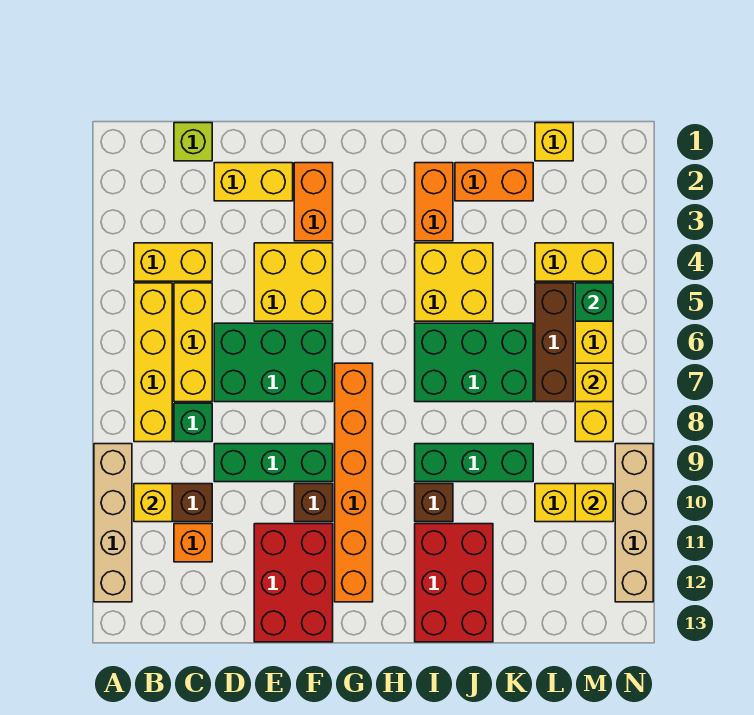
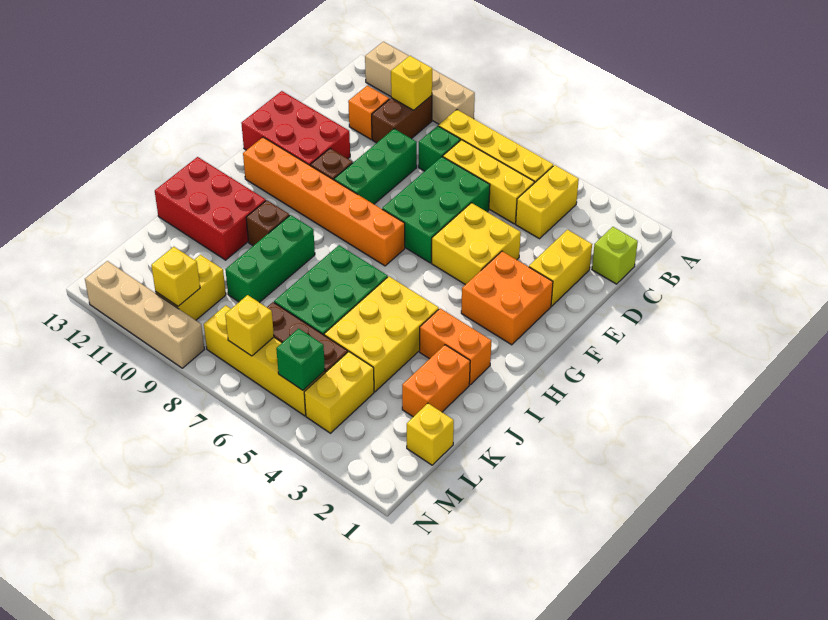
orange brick F2:F3 level 1 -> orange brick F2:G3 level 1
yellow brick I4:J5 level 1 -> yellow brick I4:K5 level 1

